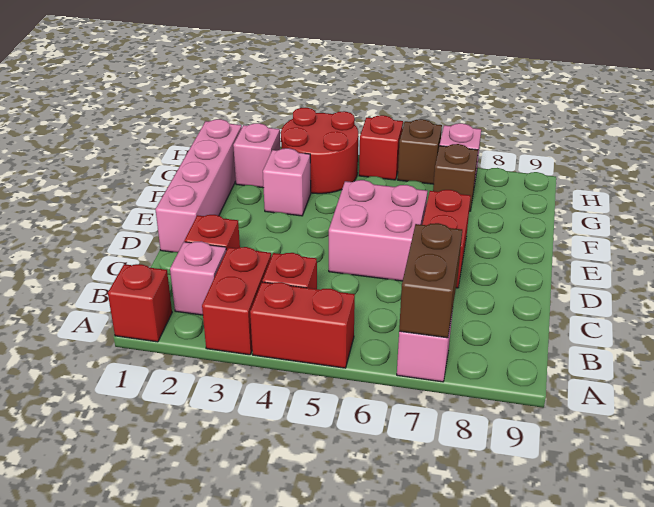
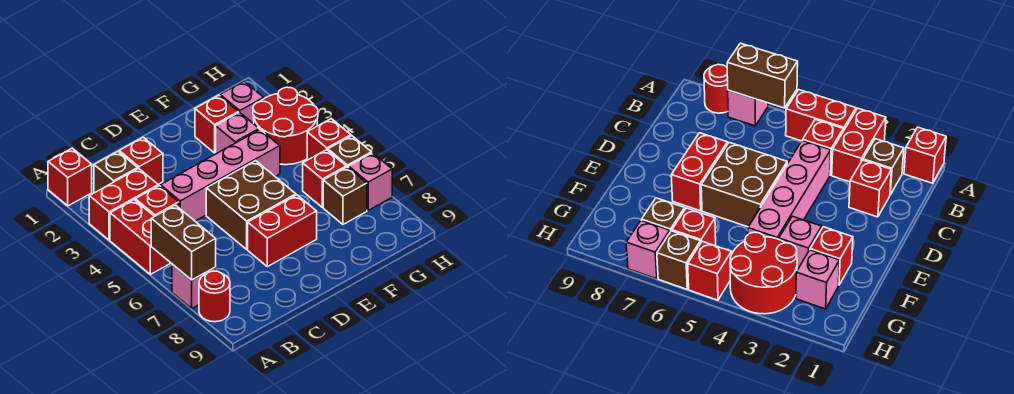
brown brick A7:B7 level 2 -> brown brick A6:A7 level 2
none -> red round brick A8 level 1
pink brick B2 level 1 -> brown brick B2 level 1
pink brick D1:G1 level 1 -> pink brick C4:F4 level 1
pink brick D5:E6 level 1 -> brown brick D5:E6 level 1
none -> red brick F2 level 1
none -> red brick G6 level 1

